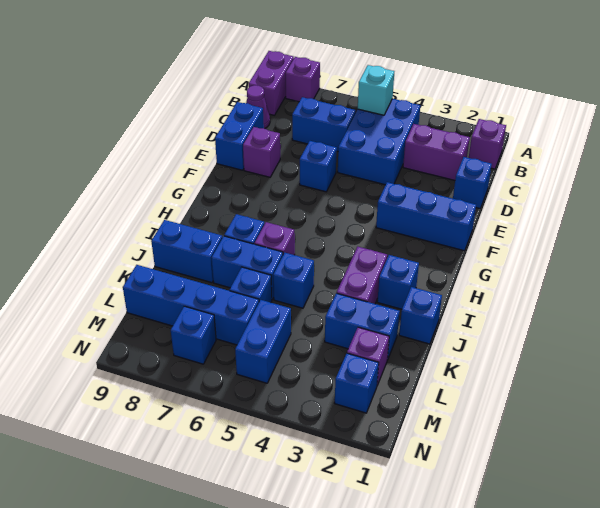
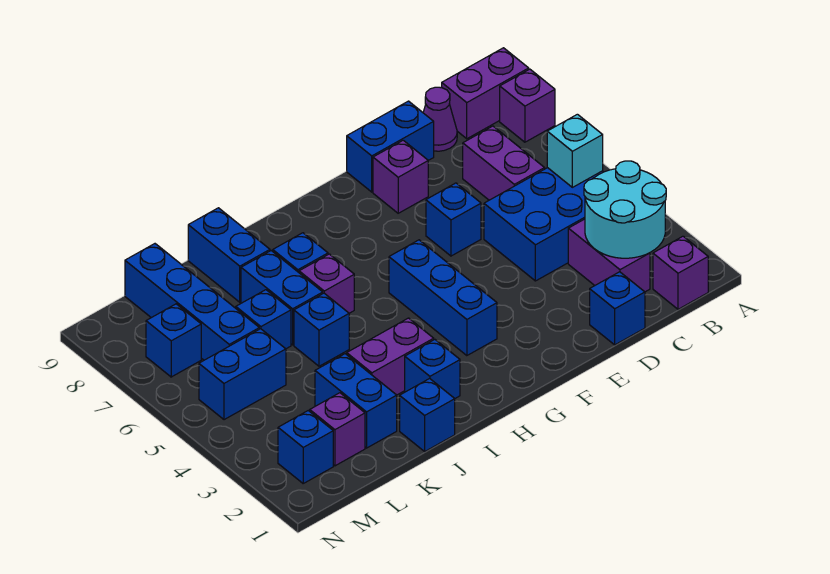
none -> cyan round brick B2:C3 level 2
blue brick C6:C7 level 1 -> purple brick C6:C7 level 1
blue brick F1:F3 level 1 -> blue brick G3:G5 level 1

